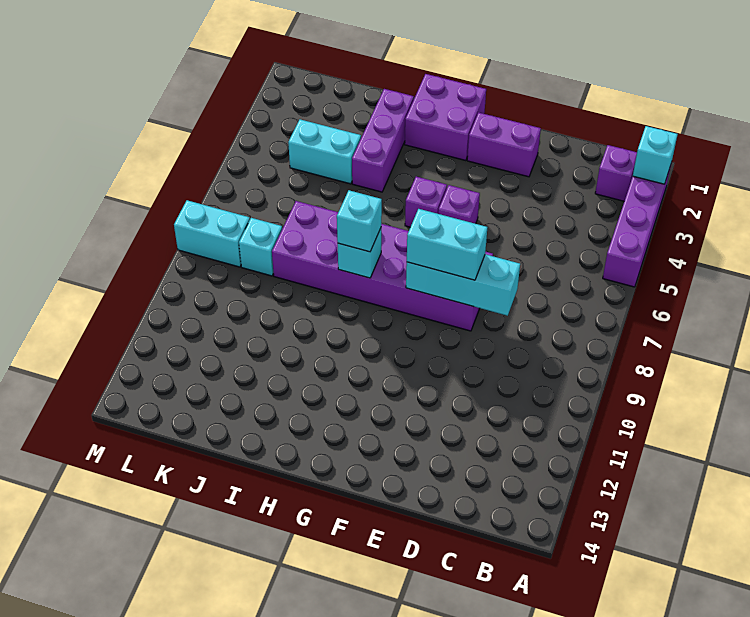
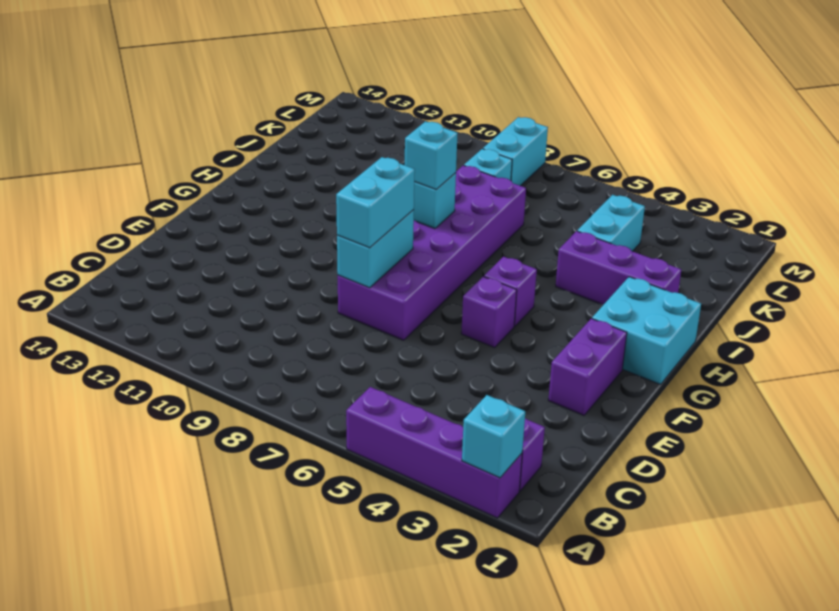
cyan brick D8:F8 level 2 -> cyan brick E8:F8 level 2
purple brick G1:H2 level 1 -> cyan brick G1:H2 level 1

